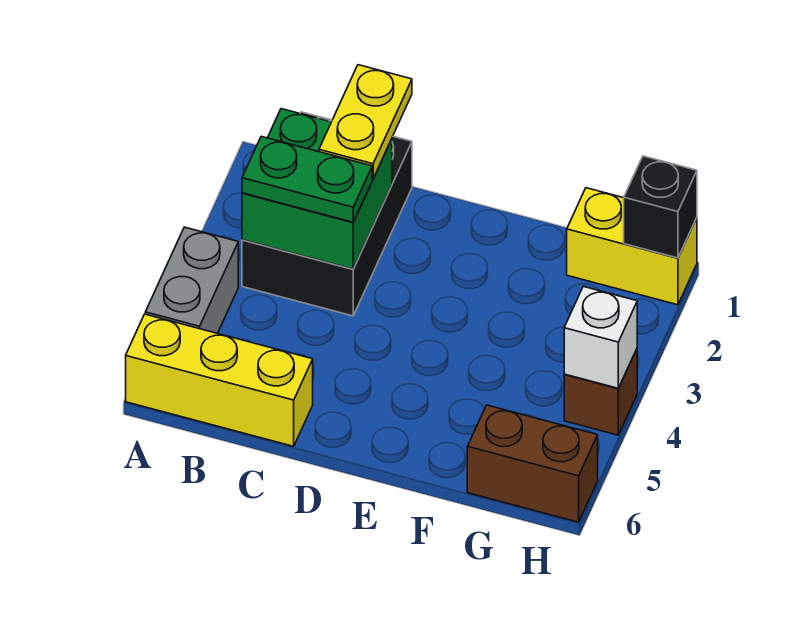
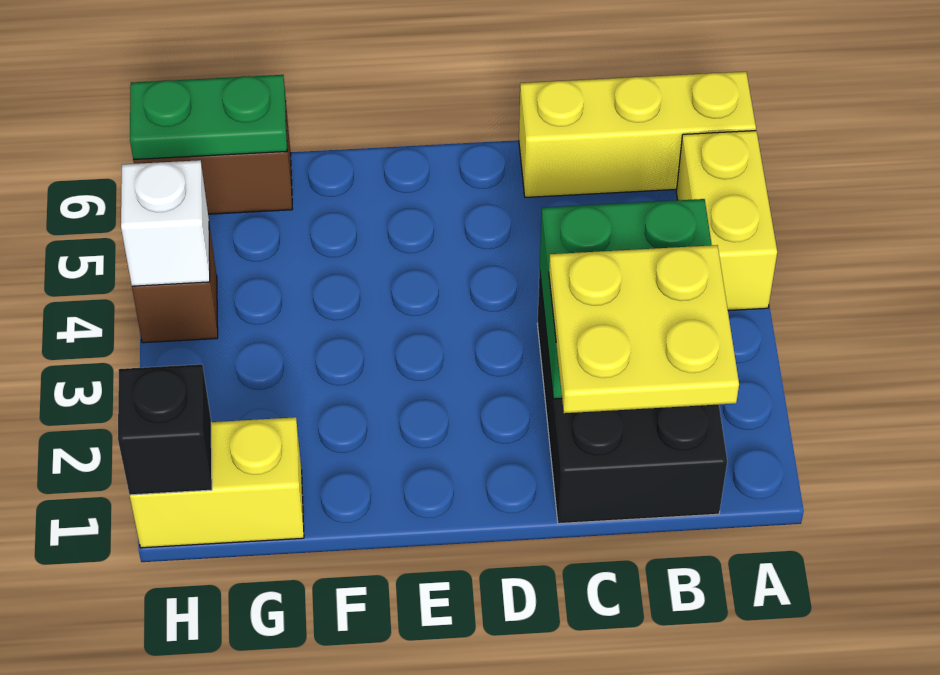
grey brick A4:A5 level 1 -> yellow brick A4:A5 level 1
green plate B3:C3 level 3 -> green plate G6:H6 level 2
yellow plate C1:C2 level 3 -> yellow plate B1:C2 level 3

